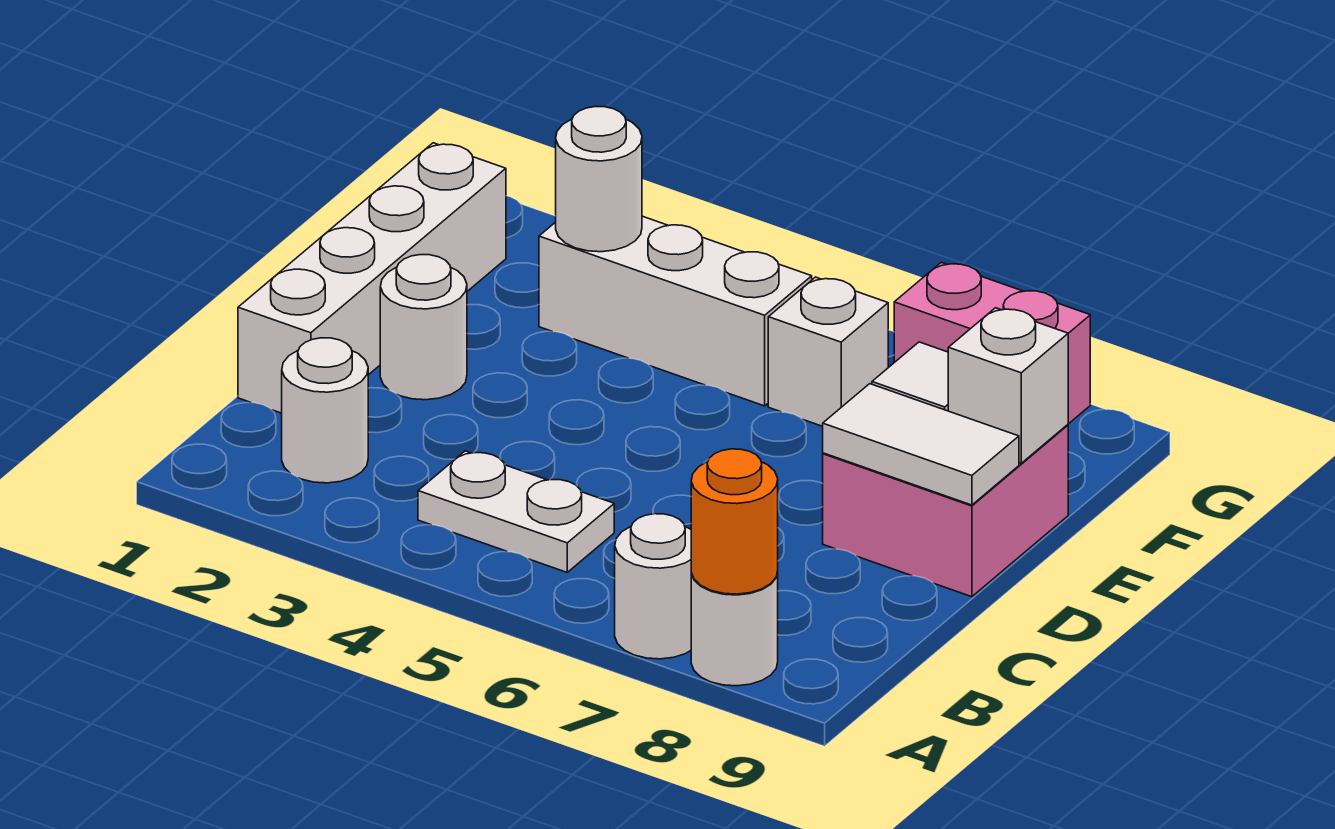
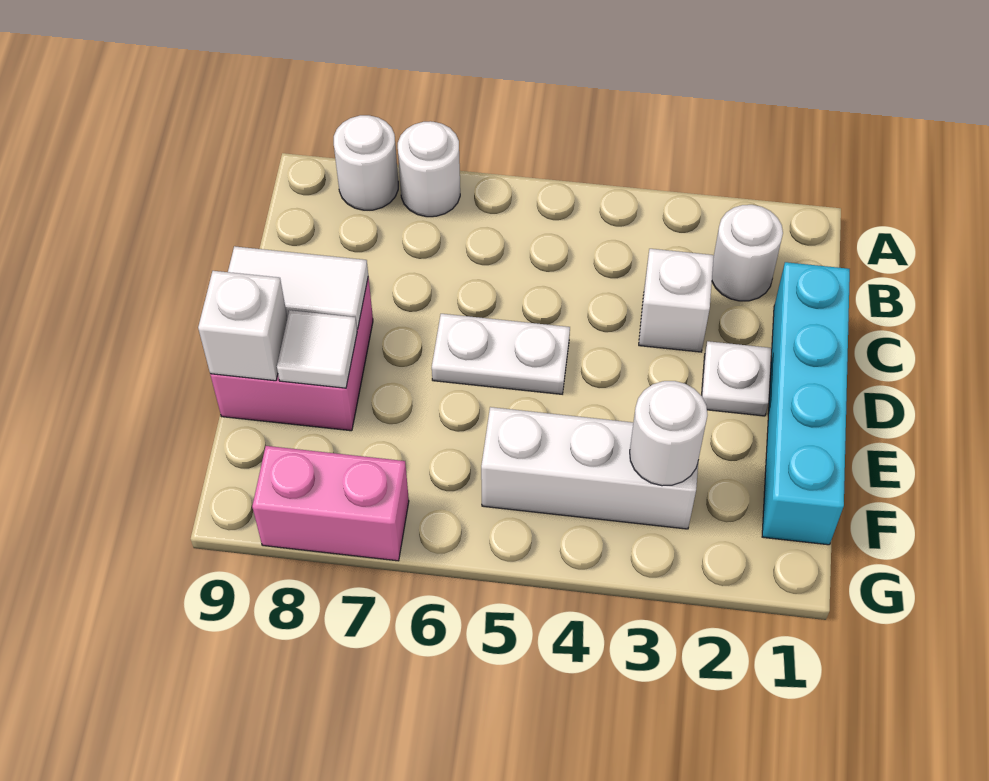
orange round brick A8 level 2 -> none
white plate B4:B5 level 1 -> white plate D5:D6 level 1
white brick C1:F1 level 1 -> cyan brick C1:F1 level 1
white round brick D2 level 1 -> white plate D2 level 1
white brick F6 level 1 -> white brick C3 level 1

